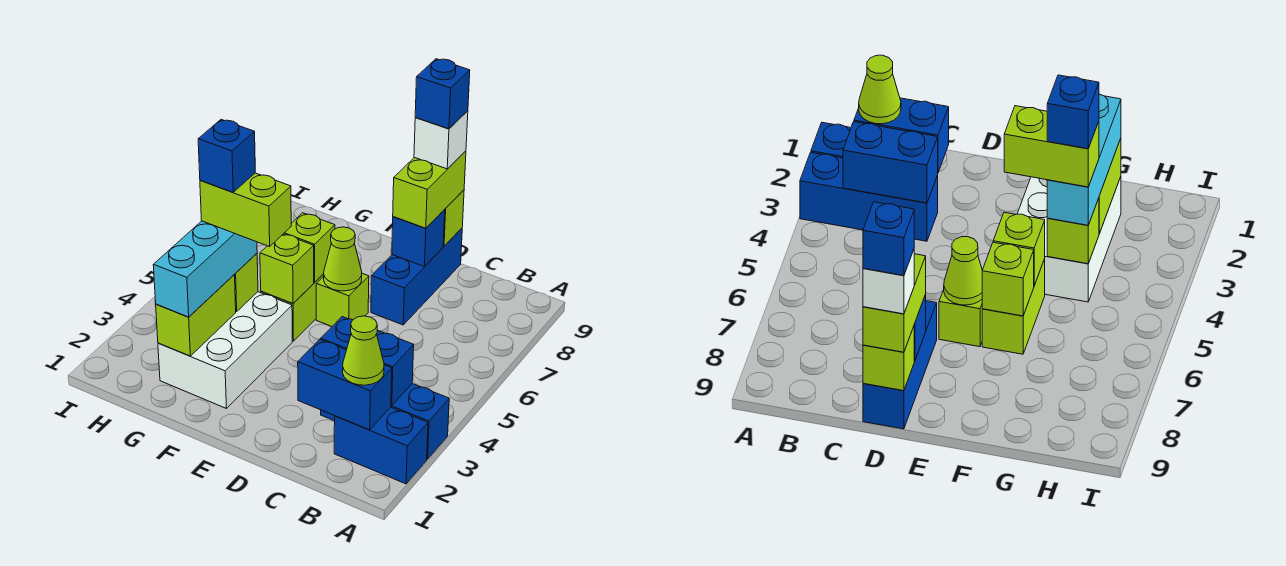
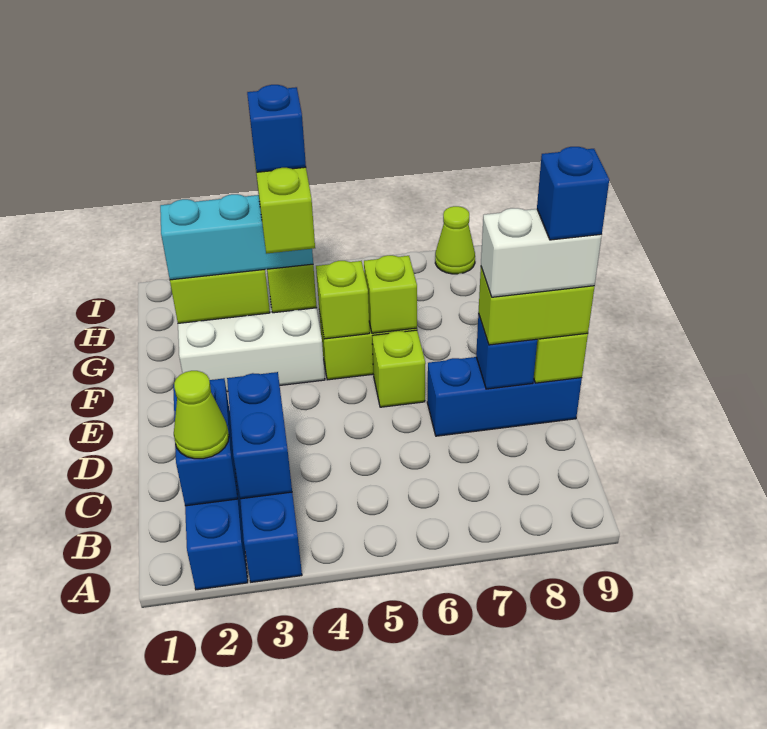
white brick D9 level 4 -> white brick D8:D9 level 4
lime cone E6 level 2 -> lime cone I8 level 1

